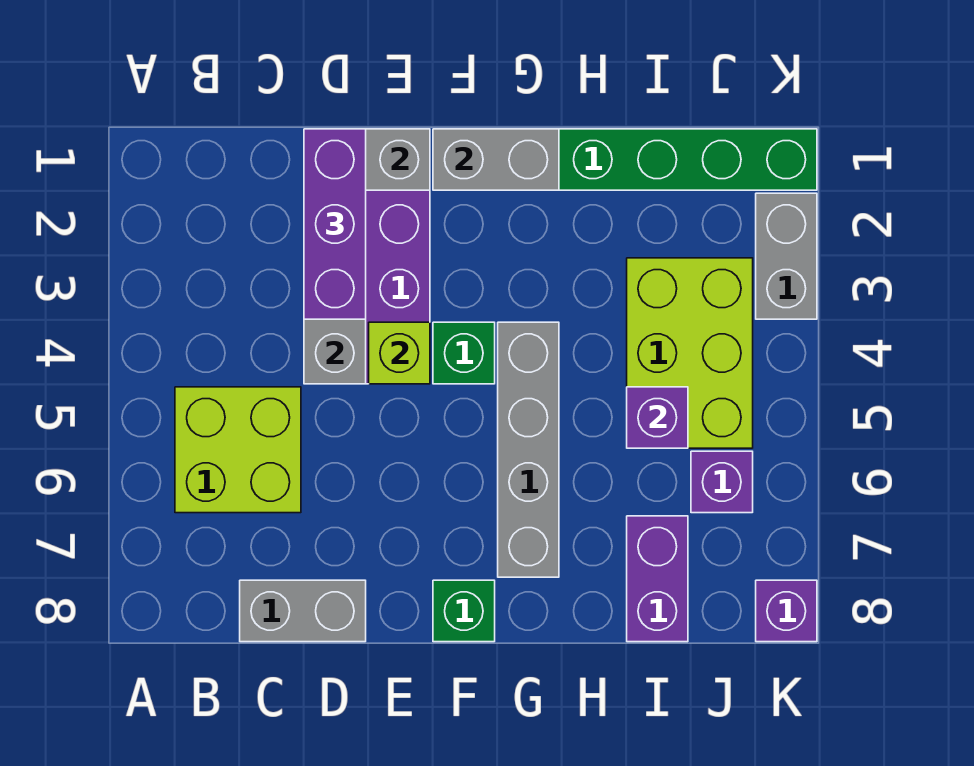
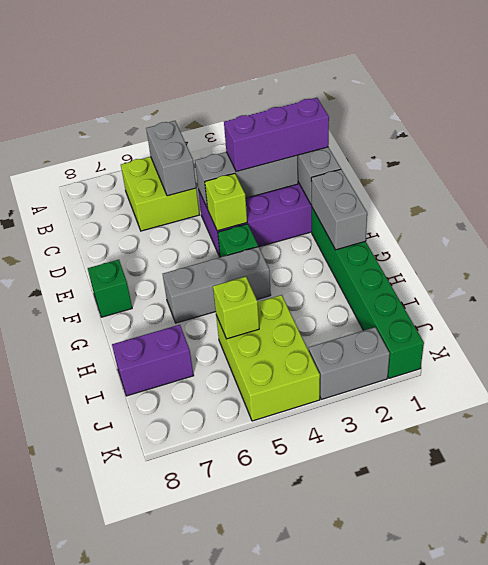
grey brick C8:D8 level 1 -> grey brick B5:C5 level 2
grey brick G4:G7 level 1 -> grey brick G4:G6 level 1
lime brick I3:J5 level 1 -> lime brick I4:K5 level 1
purple brick I5 level 2 -> lime brick I5 level 2
purple brick J6 level 1 -> none
purple brick K8 level 1 -> none

